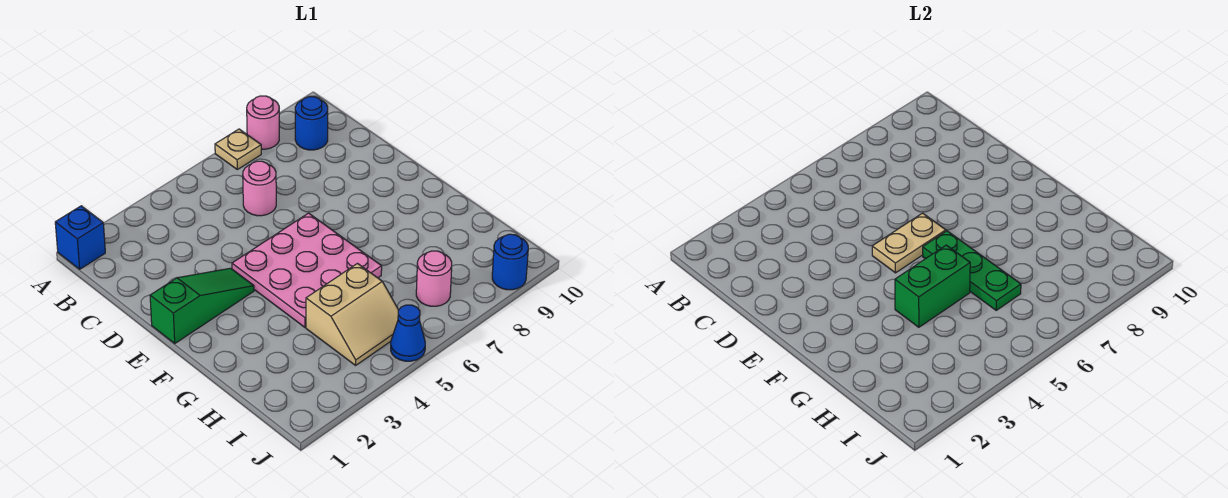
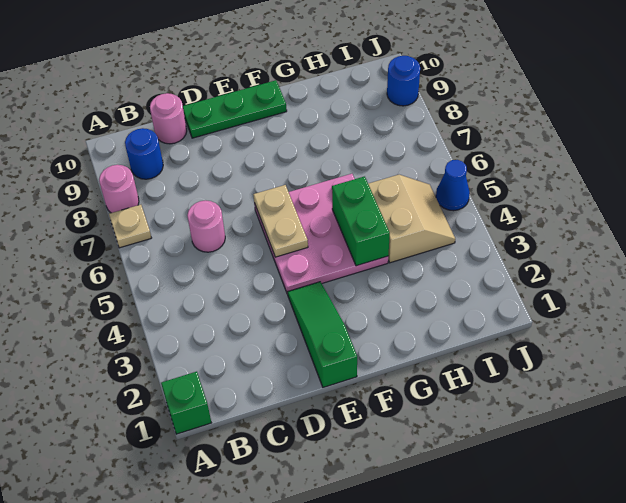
blue brick A1 level 1 -> green brick A1 level 1
green plate F6:H6 level 2 -> green plate D10:F10 level 1
pink round brick I7 level 1 -> pink round brick C10 level 1

